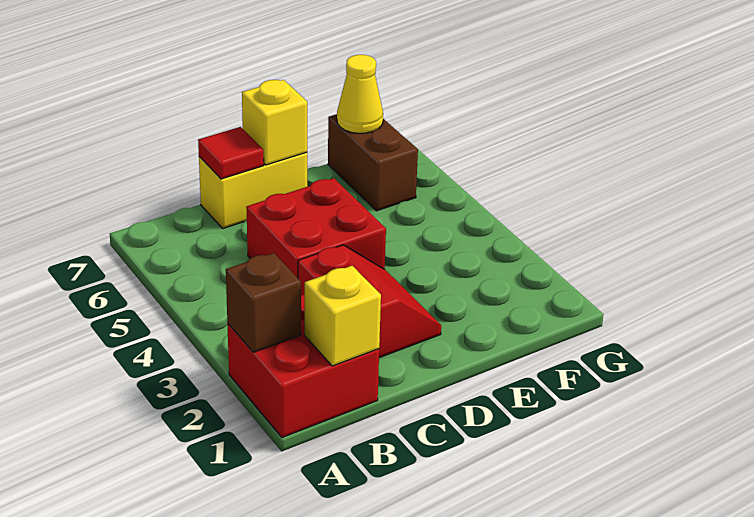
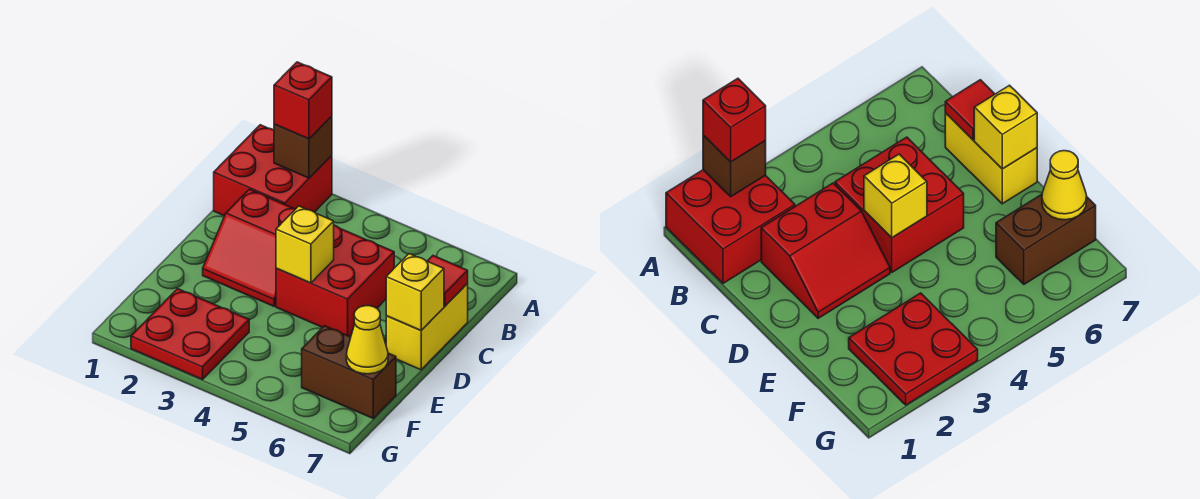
none -> red brick A2 level 3
yellow brick B1 level 2 -> yellow brick D4 level 2
none -> red plate F2:G3 level 1

